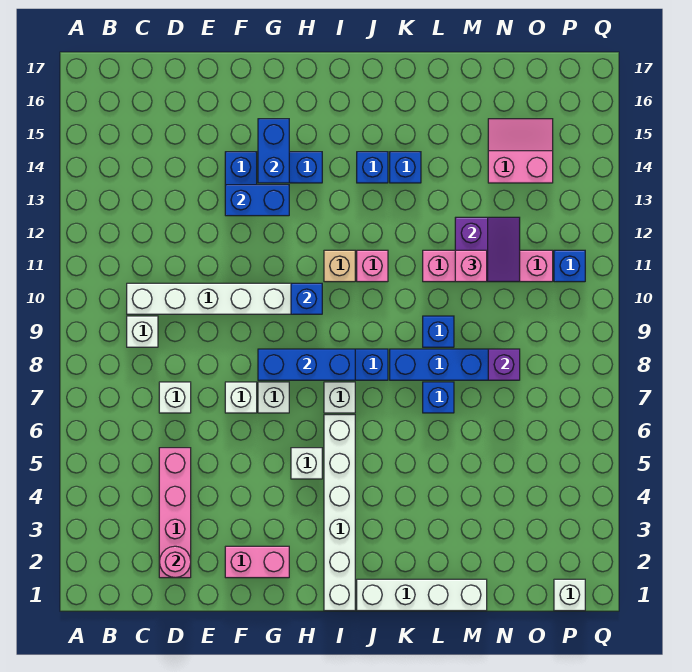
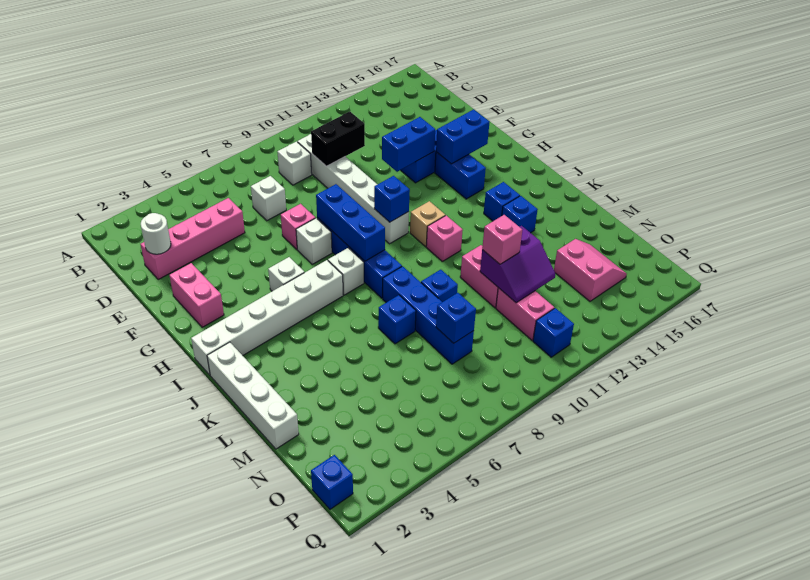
pink round brick D2 level 2 -> white round brick D2 level 2
none -> black brick D10:D11 level 2
white brick F7 level 1 -> pink brick F7 level 1
blue brick F13:G13 level 2 -> blue brick F12:F13 level 2
purple brick N8 level 2 -> blue brick N8 level 2
white brick P1 level 1 -> blue brick P1 level 1

